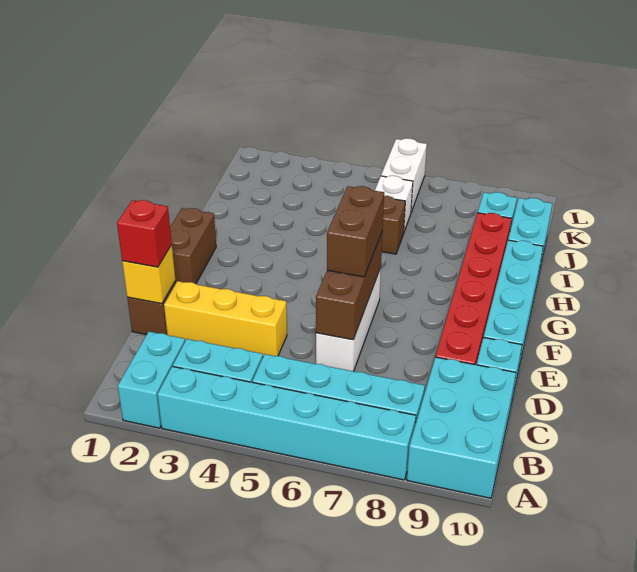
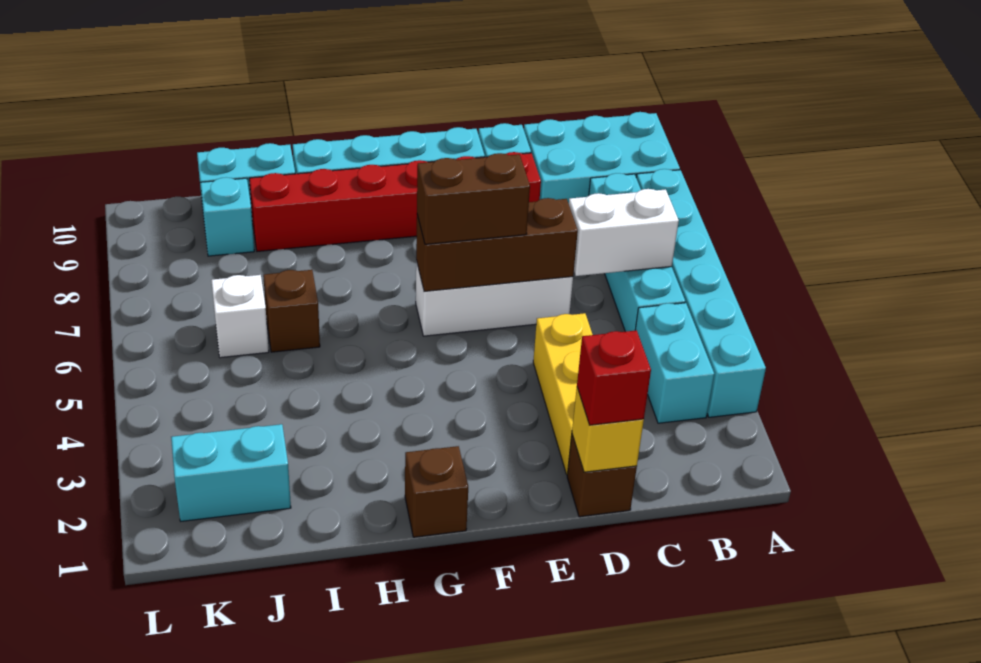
cyan brick A2:B2 level 1 -> cyan brick J2:K2 level 1
brown brick F1:G1 level 1 -> brown brick G1 level 1
white brick K6:L6 level 1 -> white brick B6:C6 level 2

